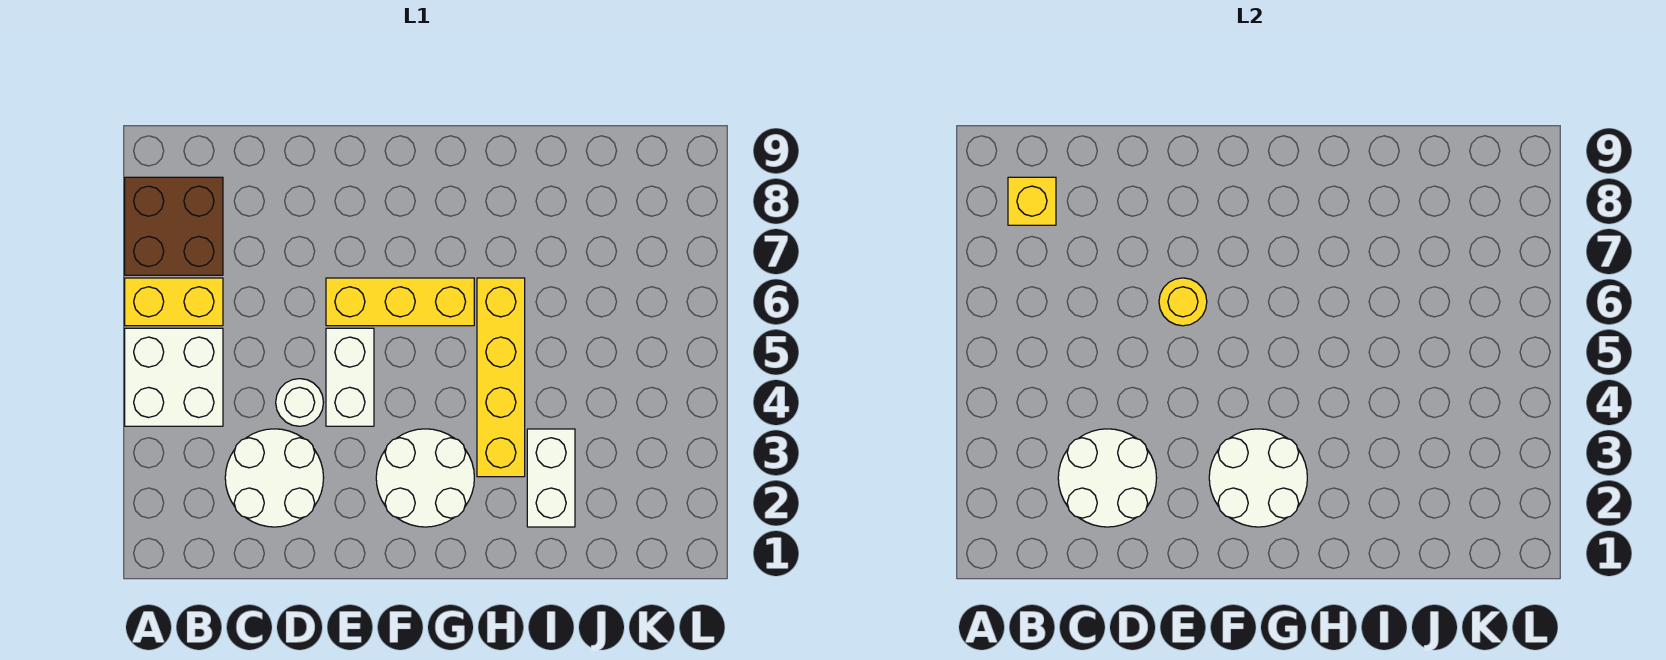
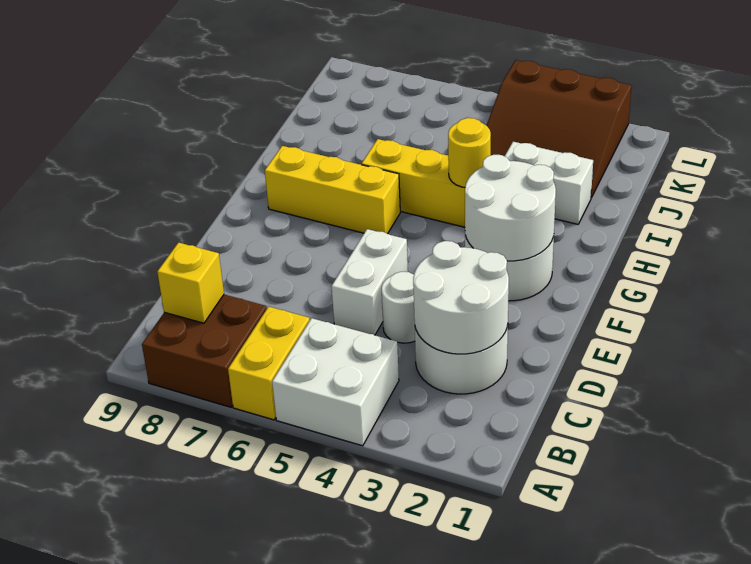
white brick E4:E5 level 1 -> white brick D5:E5 level 1
yellow brick E6:G6 level 1 -> yellow brick G6:G8 level 1
yellow round brick E6 level 2 -> yellow round brick H4 level 2
none -> brown slope J2:L4 level 1 top L

